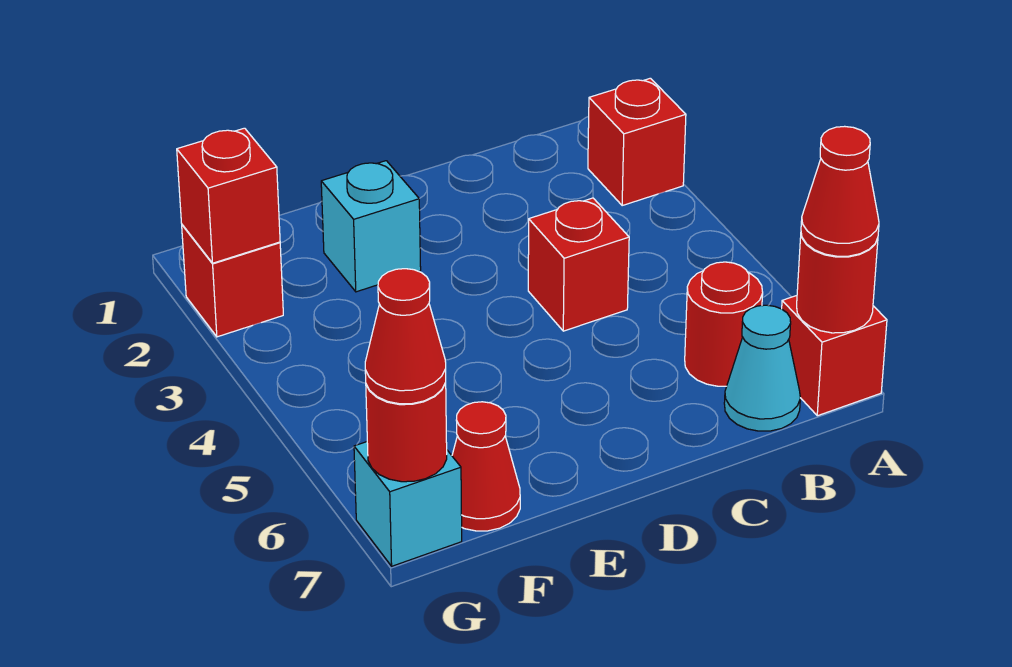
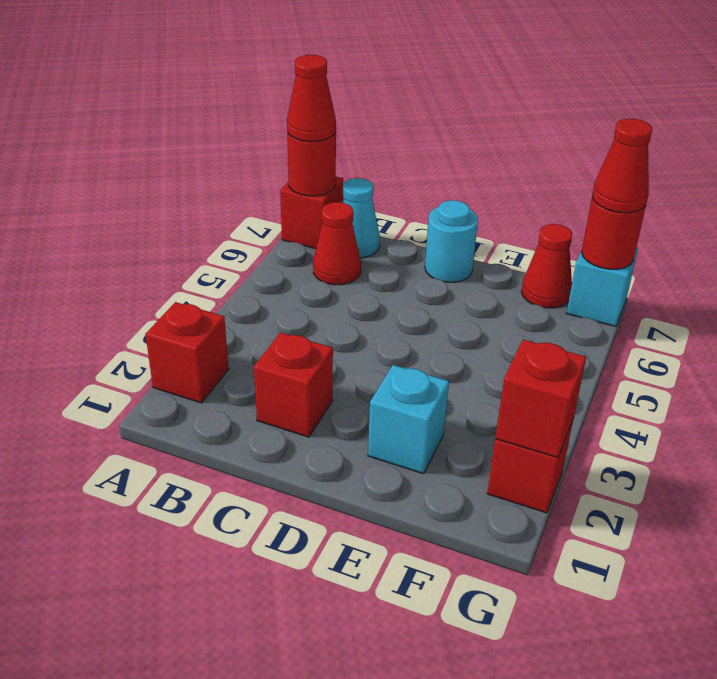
red round brick B6 level 1 -> red cone B6 level 1
red brick C4 level 1 -> red brick C2 level 1
none -> cyan round brick D7 level 1

